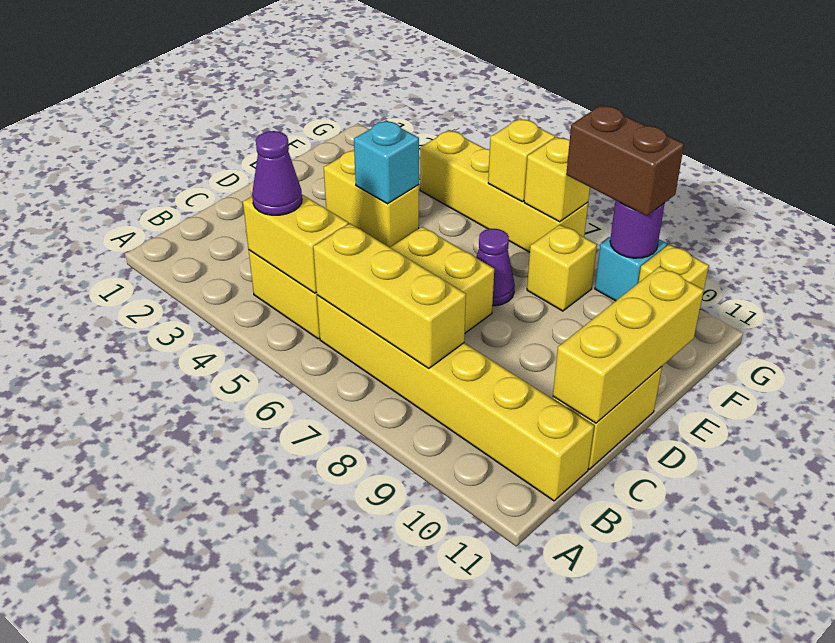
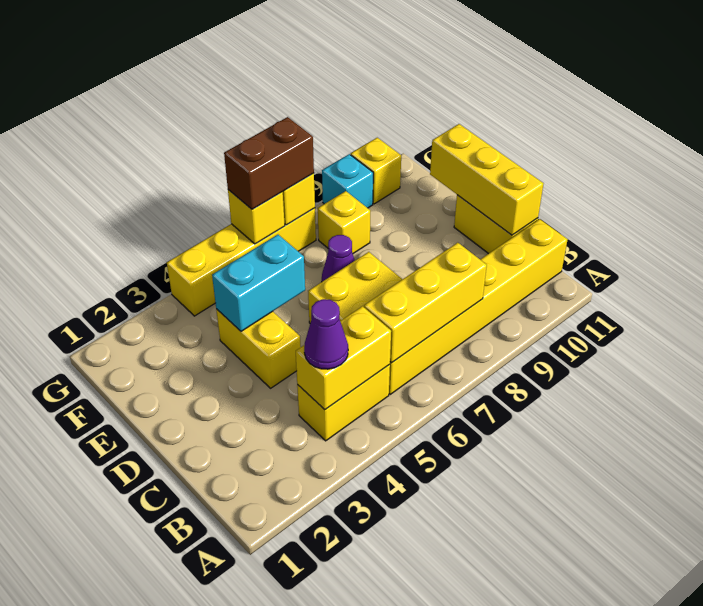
yellow brick E3:E4 level 1 -> yellow brick D4:E4 level 1
cyan brick E4 level 2 -> cyan brick E4:E5 level 2
brown brick G8:G9 level 3 -> brown brick G6:G7 level 3
purple round brick G9 level 2 -> none

